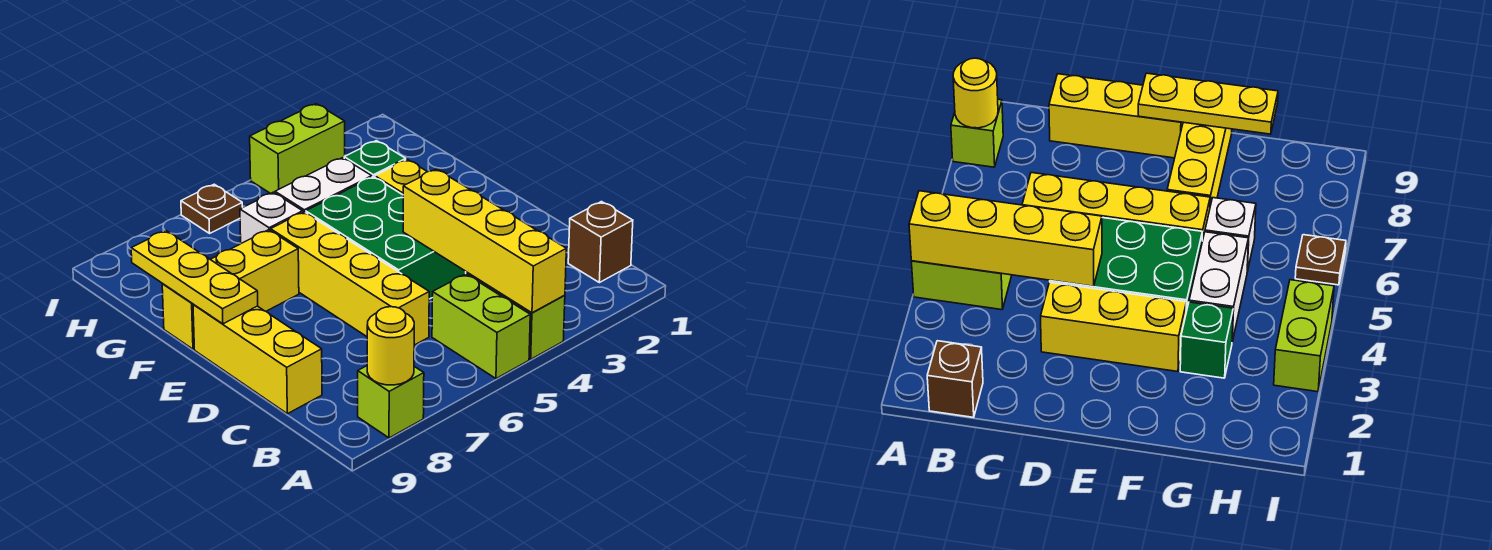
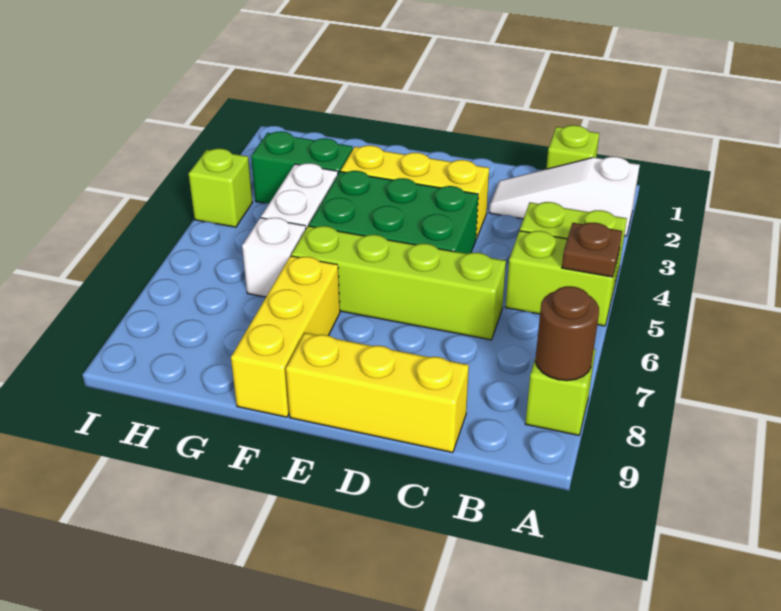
none -> white slope A2:C2 level 1 top A
yellow brick A4:D4 level 2 -> none
yellow round brick A8 level 2 -> brown round brick A8 level 2
brown brick B1 level 1 -> lime brick B1 level 1
yellow brick C6:F6 level 1 -> lime brick C6:F6 level 1
yellow plate E9:G9 level 2 -> none
green brick G3 level 1 -> green brick G3:H3 level 1
lime brick I3:I4 level 1 -> lime brick I4 level 1
brown plate I6 level 1 -> brown plate A5 level 2

